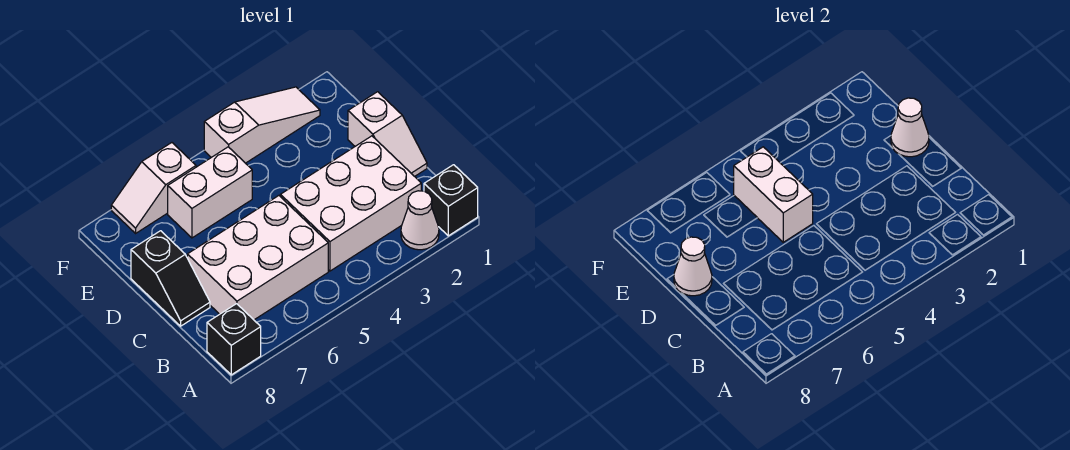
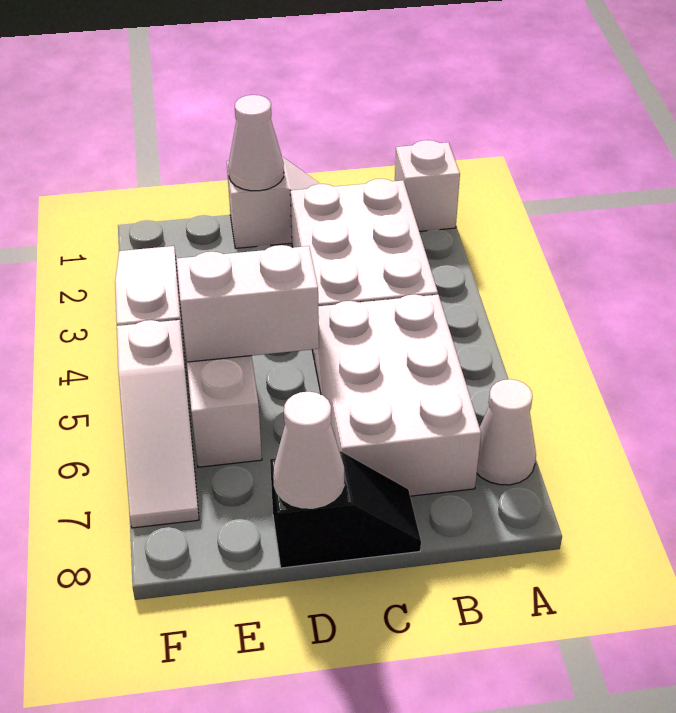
black brick A1 level 1 -> white brick A1 level 1
white cone A2 level 1 -> white cone A7 level 1
black brick A8 level 1 -> none
white slope F6:F7 level 1 top 6 -> white slope F5:F7 level 1 top 5

